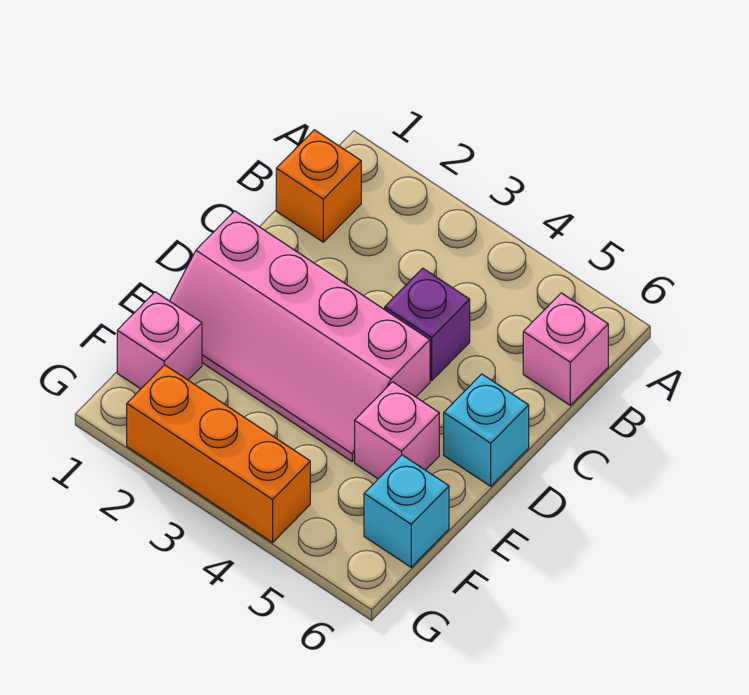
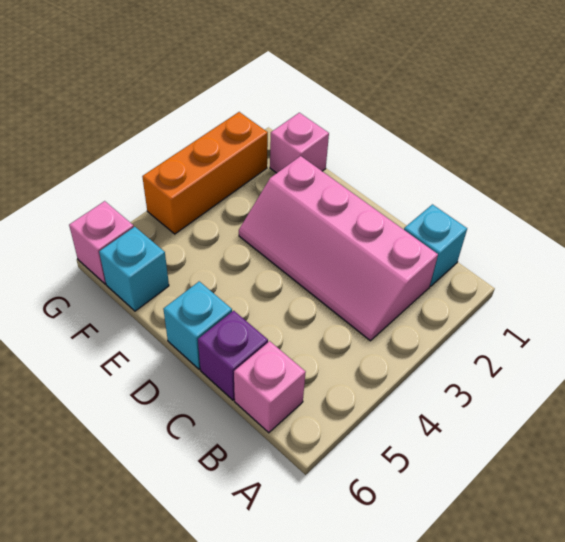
orange brick B1 level 1 -> cyan brick B1 level 1
purple brick C4 level 1 -> purple brick C6 level 1
pink slope D1:E4 level 1 top D -> pink slope B2:E3 level 1 top 2
pink brick E5 level 1 -> pink brick G6 level 1

